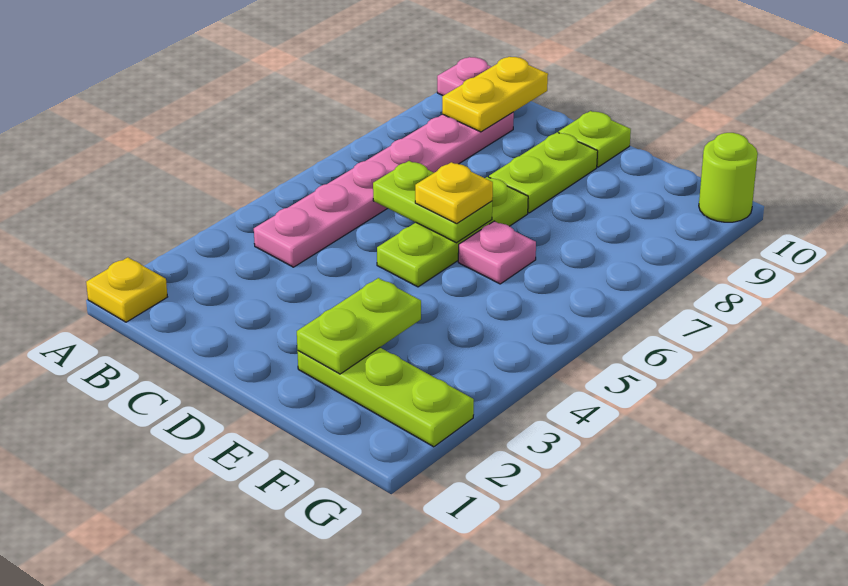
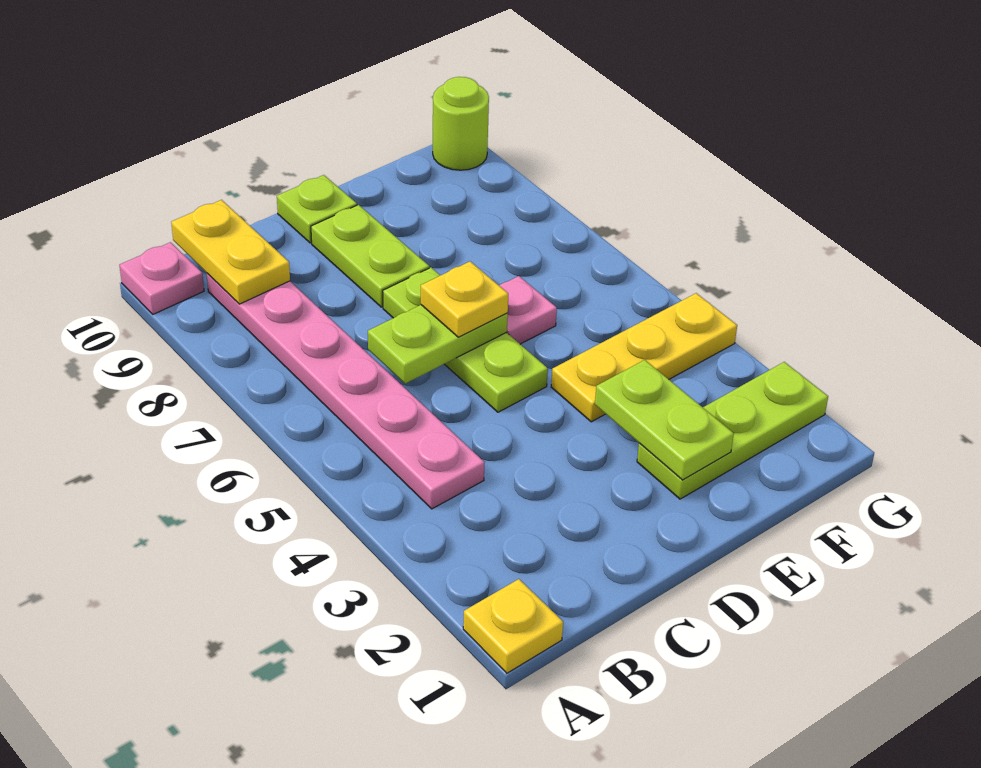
none -> yellow plate E4:G4 level 1

